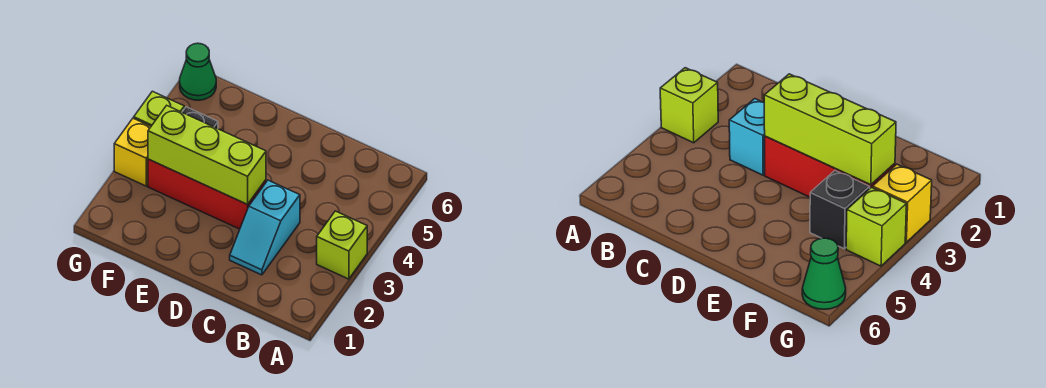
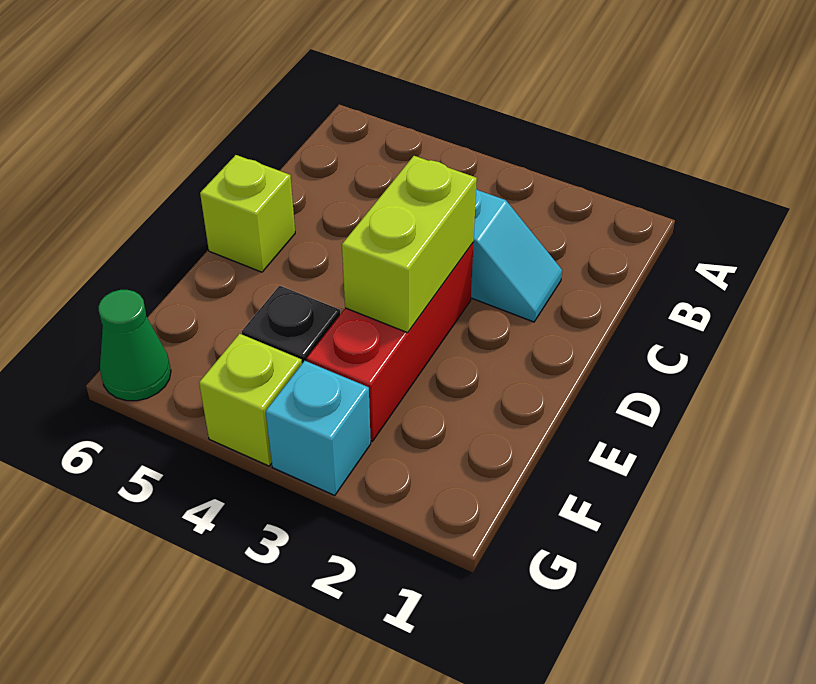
lime brick A3 level 1 -> lime brick D6 level 1
lime brick D3:F3 level 2 -> lime brick D3:E3 level 2
yellow brick G3 level 1 -> cyan brick G3 level 1

